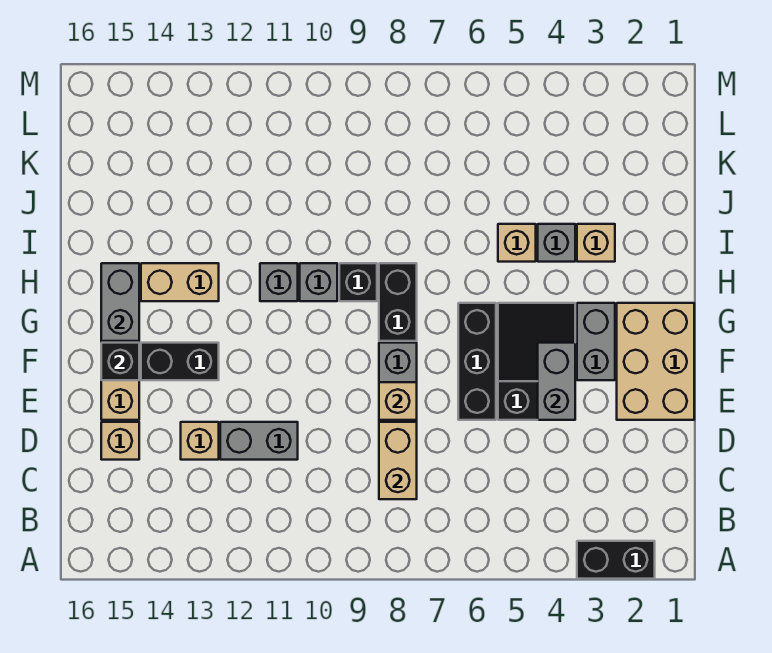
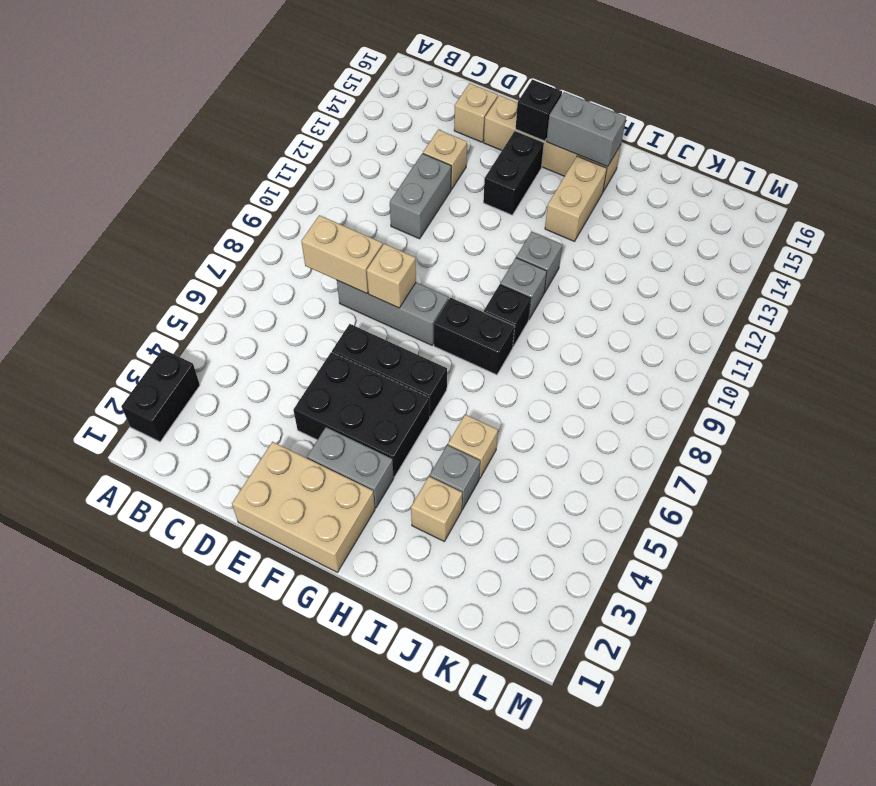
black slope E4:G5 level 1 top E -> black brick E4:G5 level 1
grey brick E4:F4 level 2 -> none

